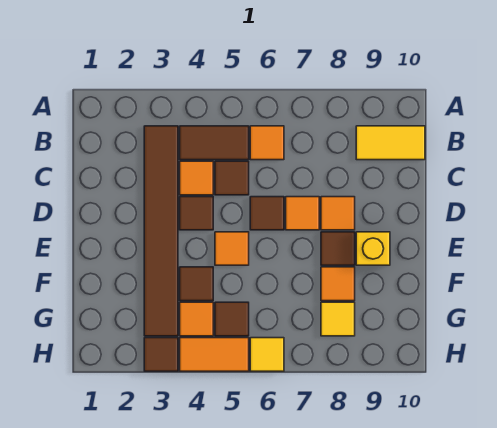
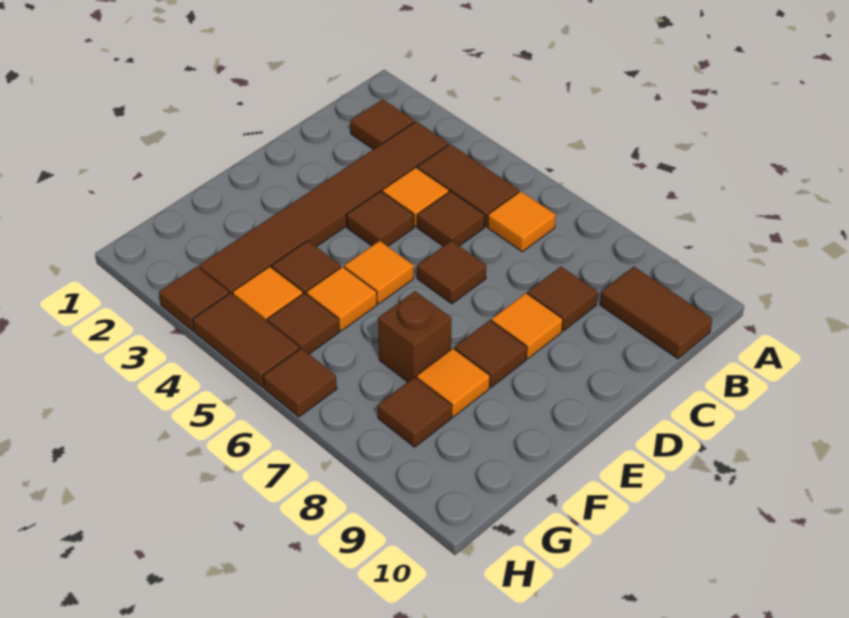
none -> brown tile B2 level 1
yellow tile B9:B10 level 1 -> brown tile B9:B10 level 1
none -> brown tile C8 level 1
orange tile D7 level 1 -> orange tile F5 level 1
yellow brick E9 level 1 -> none
none -> brown brick F7 level 1
yellow tile G8 level 1 -> brown tile G8 level 1
orange tile H4:H5 level 1 -> brown tile H4:H5 level 1
yellow tile H6 level 1 -> brown tile H6 level 1

